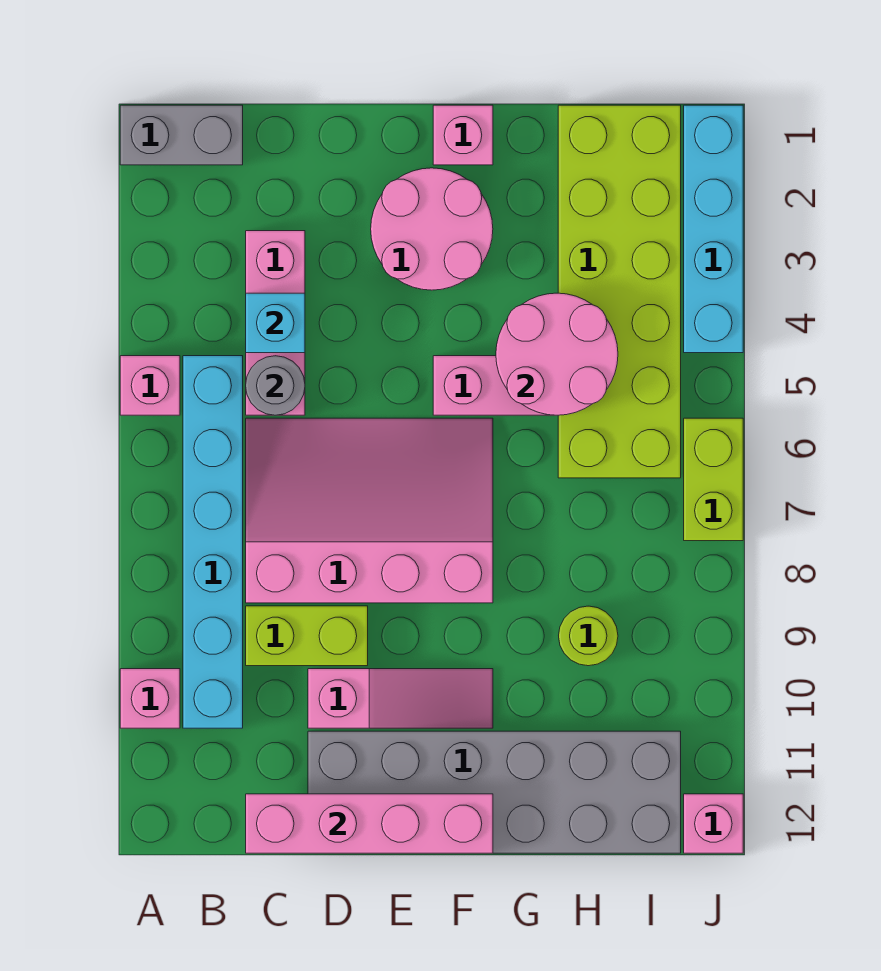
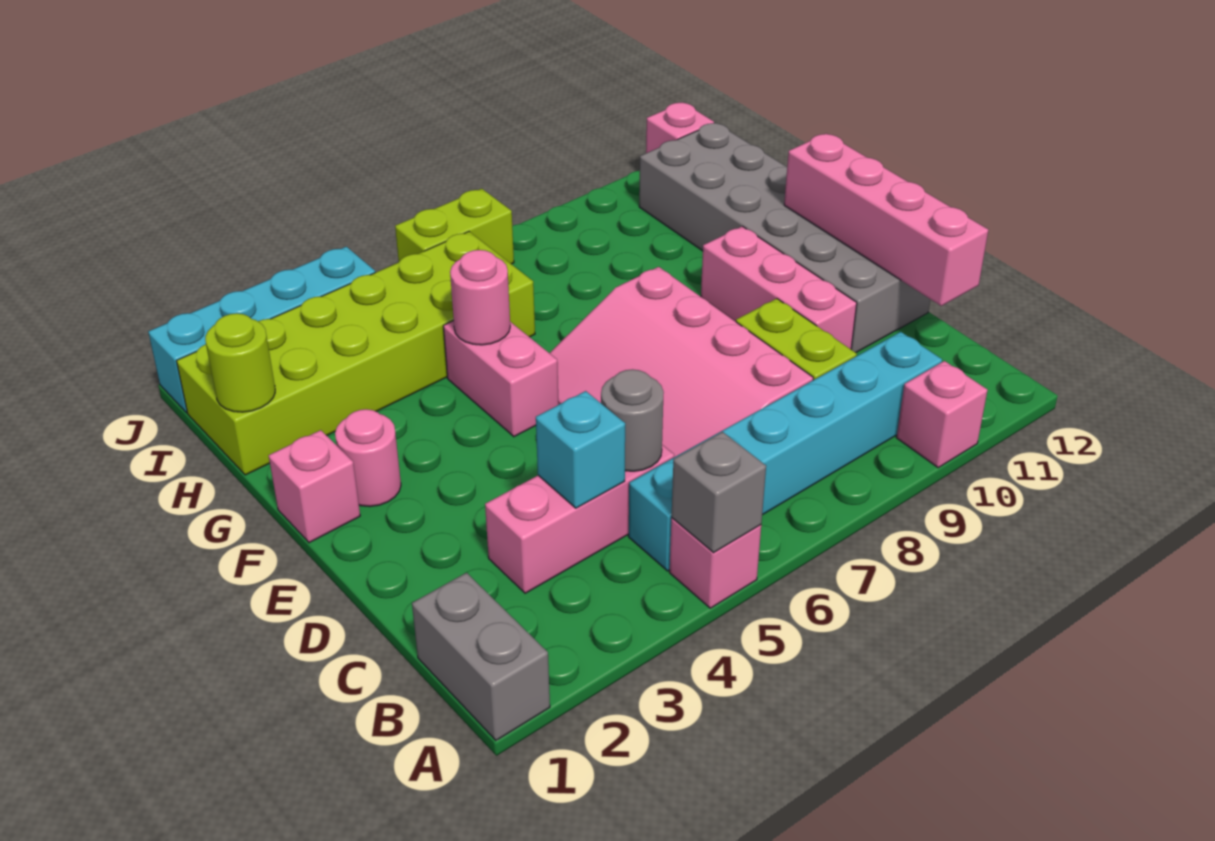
none -> grey brick A5 level 2
pink slope D10:F10 level 1 top D -> pink brick D10:F10 level 1
pink round brick E2:F3 level 1 -> pink round brick F2 level 1
pink round brick G4:H5 level 2 -> pink round brick G5 level 2
lime round brick H9 level 1 -> lime round brick H1 level 2

